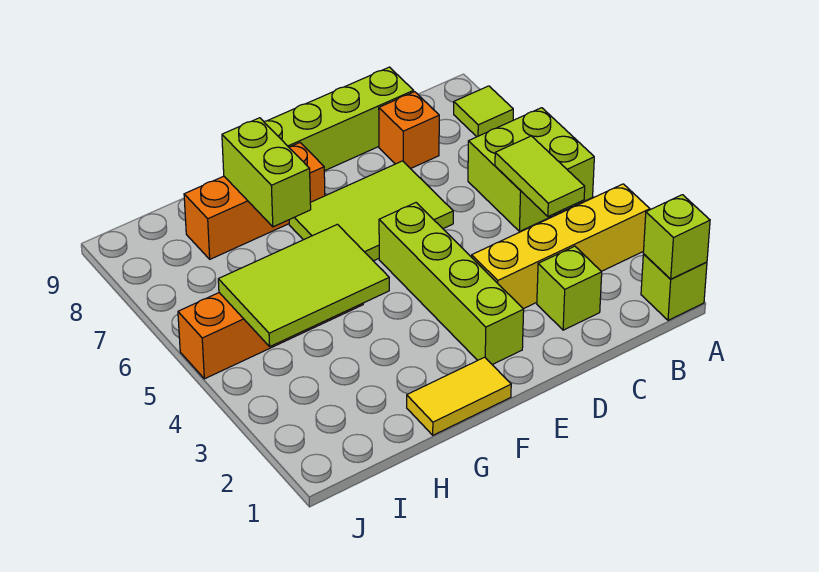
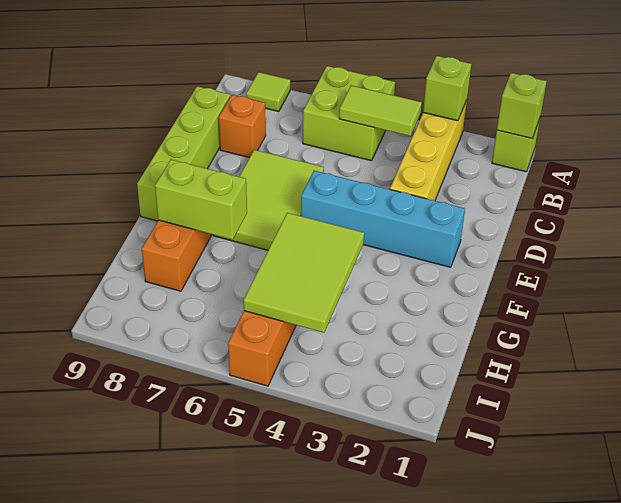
lime brick C2 level 1 -> lime brick A3 level 2
lime brick E2:E5 level 1 -> cyan brick E2:E5 level 1
yellow tile F1:G1 level 1 -> none

